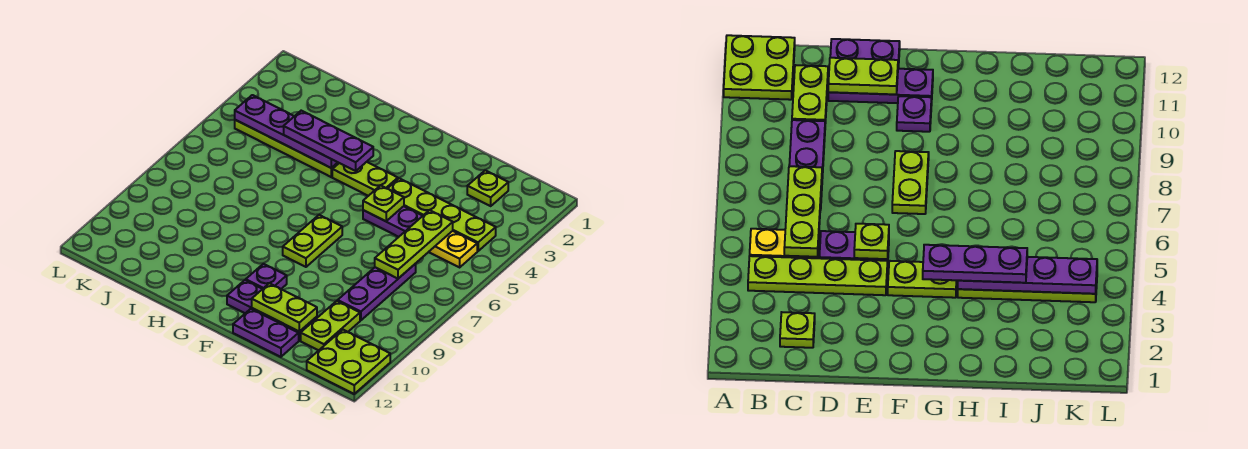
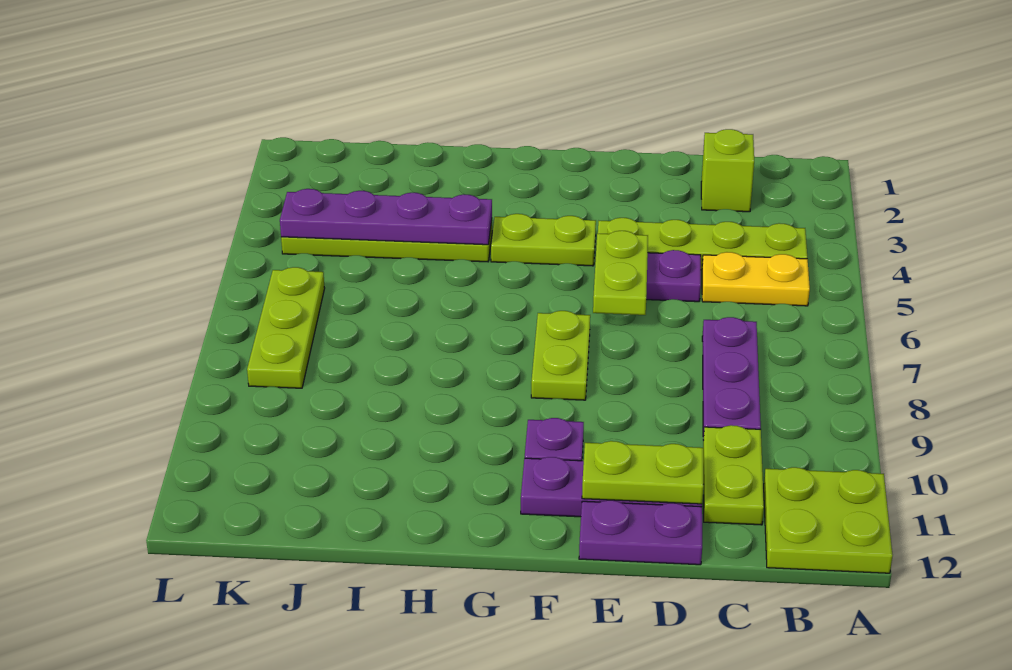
lime plate C2 level 1 -> lime brick C2 level 1
lime plate C5:C7 level 2 -> lime plate K6:K8 level 1
lime plate E5 level 2 -> lime plate E5:E6 level 2
purple plate G4:I4 level 3 -> none

